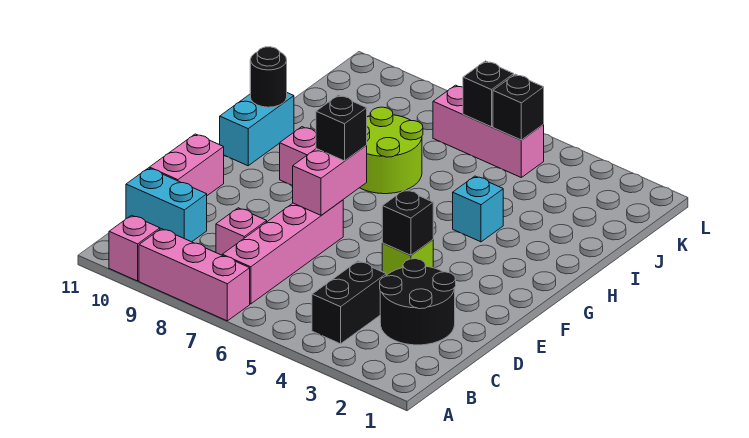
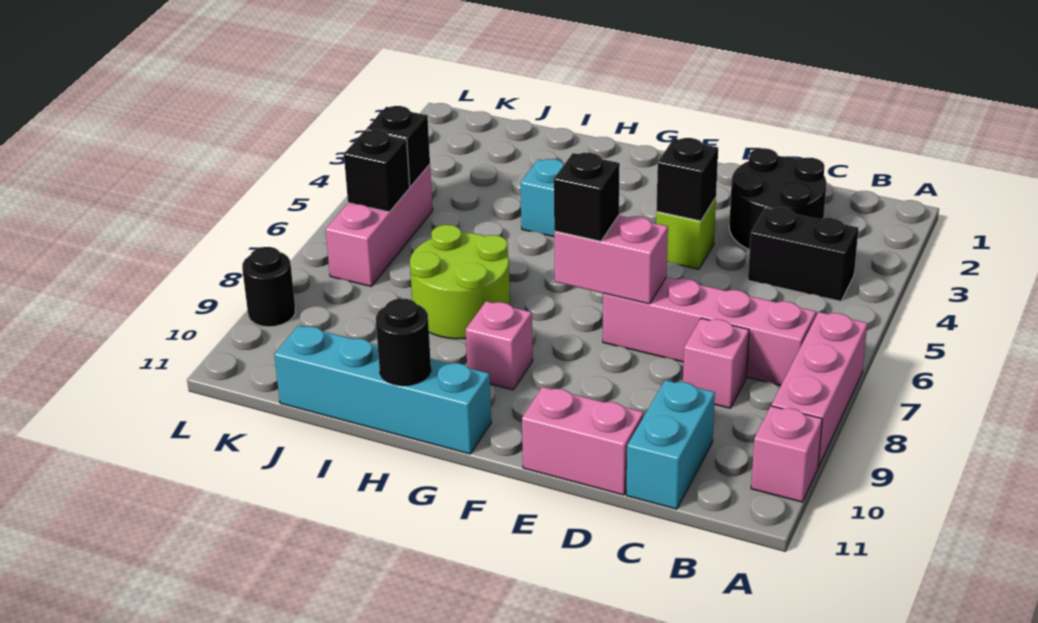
cyan brick G11:H11 level 1 -> cyan brick G11:J11 level 1
none -> black round brick L9 level 1

